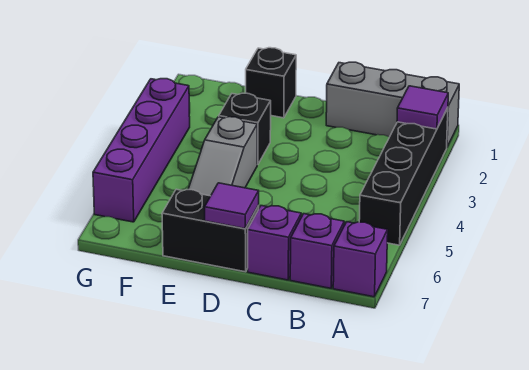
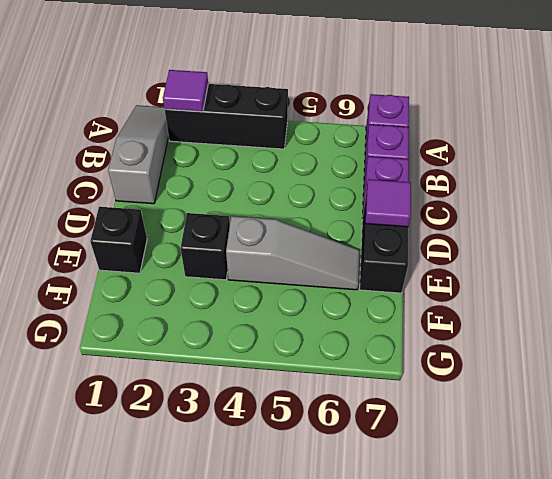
grey brick A1:C1 level 1 -> grey slope A1:C1 level 1 top C
black brick A2:A5 level 1 -> black brick A2:A4 level 1
purple brick G3:G6 level 1 -> none

